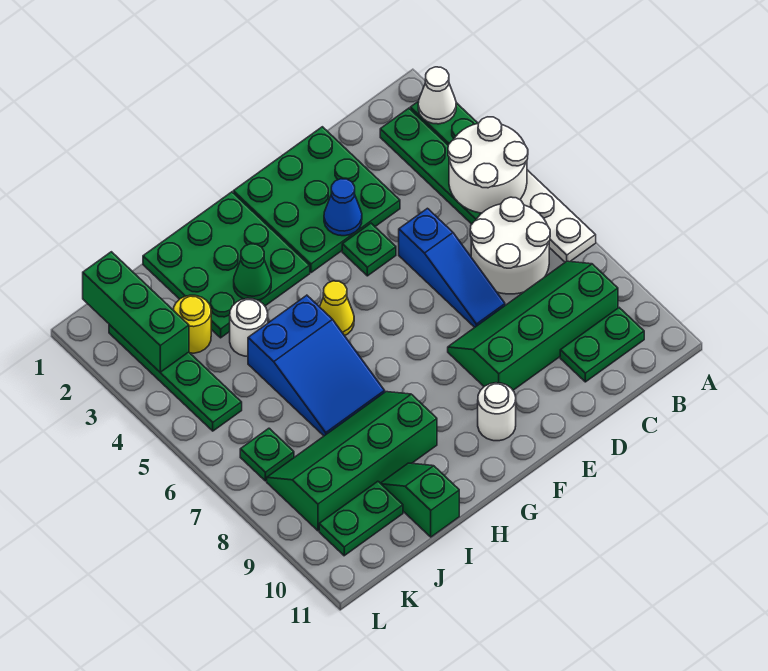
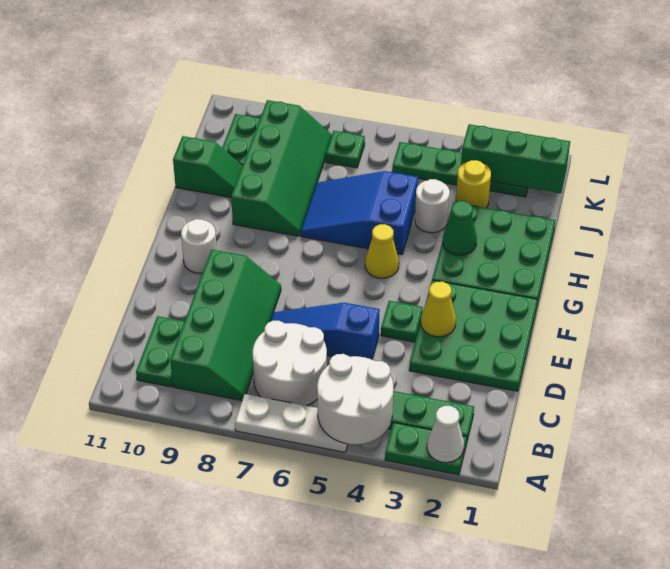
blue cone E3 level 2 -> yellow cone E3 level 2

